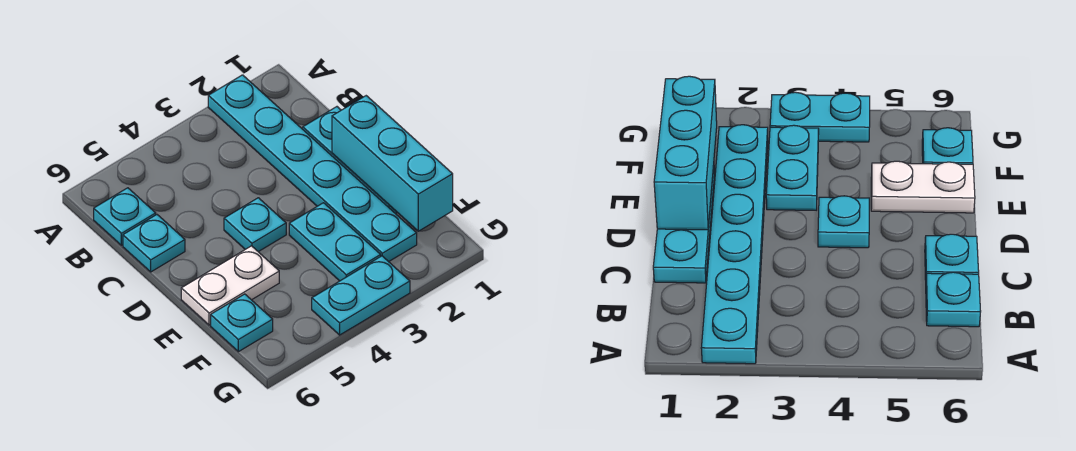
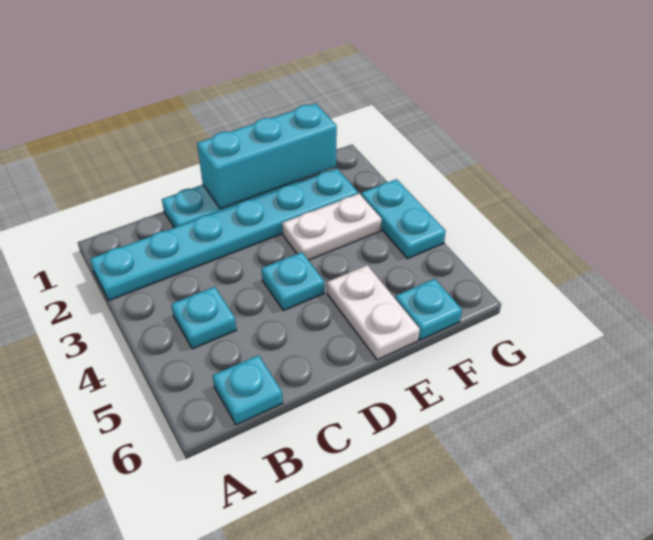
cyan plate C6 level 1 -> cyan plate B4 level 1
cyan plate E3:F3 level 1 -> white plate E3:F3 level 1

